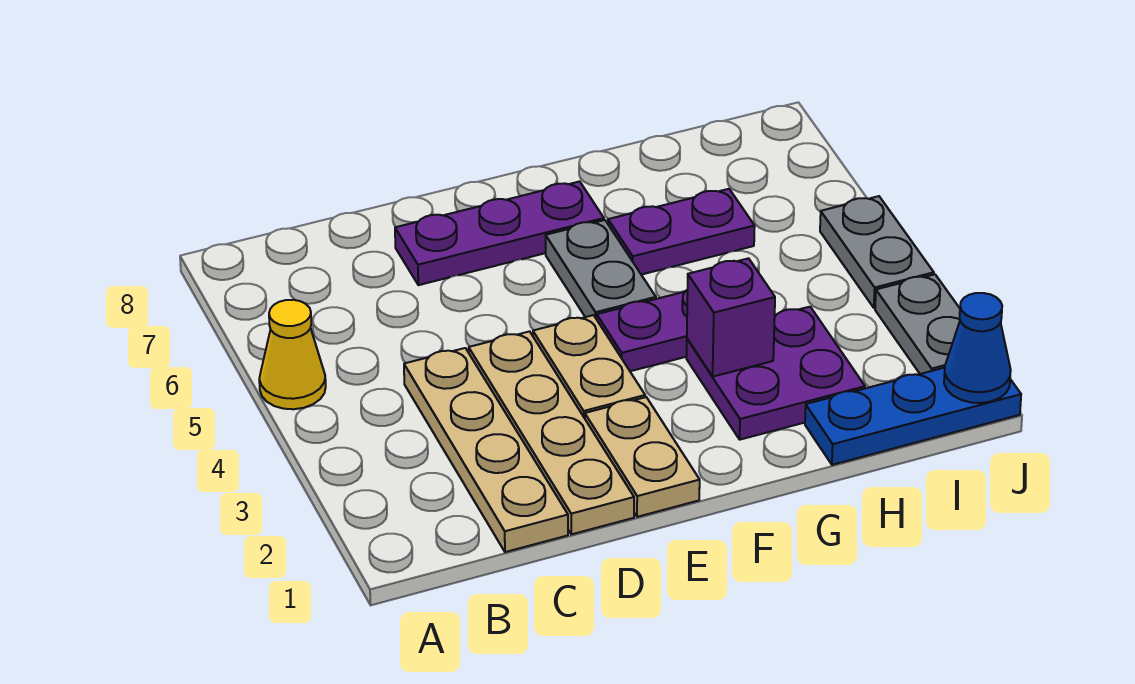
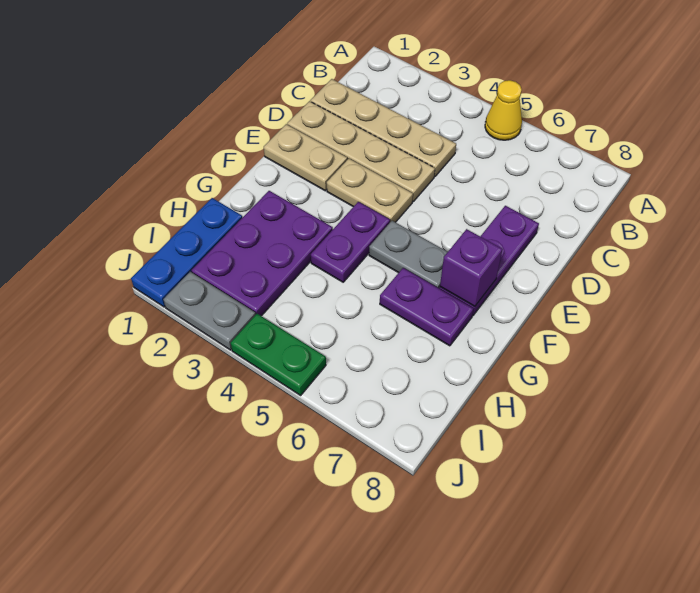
purple plate G2:H3 level 1 -> purple plate G2:I3 level 1
purple brick G3 level 2 -> purple brick F7 level 2
purple plate G6:H6 level 1 -> purple plate G6:G7 level 1
blue cone J1 level 2 -> none
grey plate J4:J5 level 1 -> green plate J4:J5 level 1

